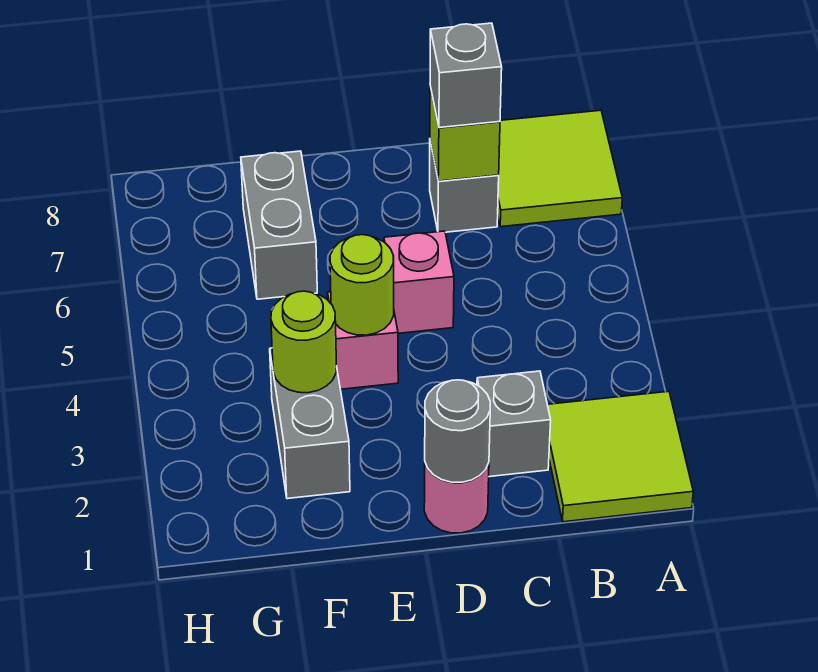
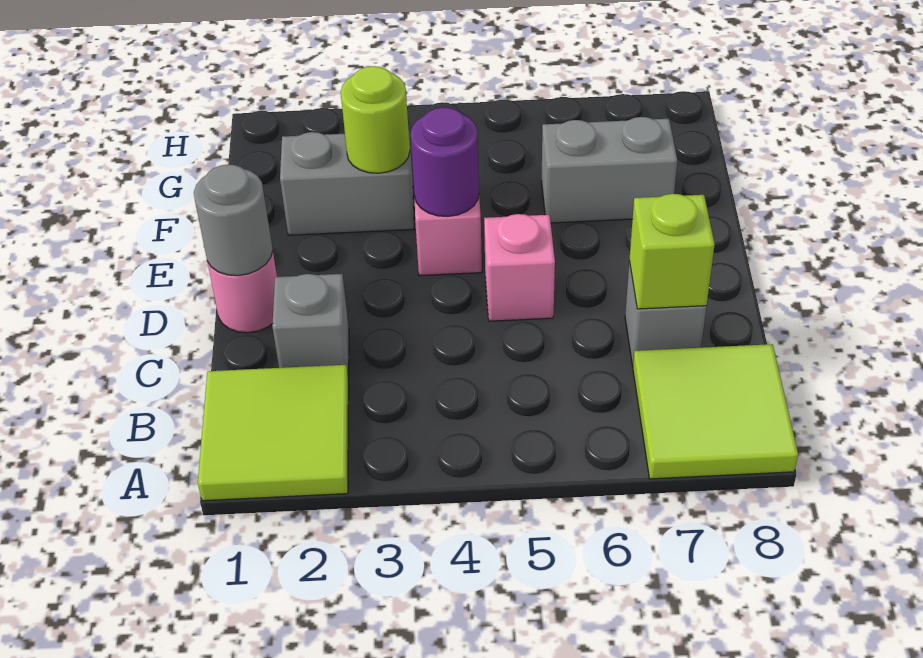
grey brick C7 level 3 -> none
lime round brick E4 level 2 -> purple round brick E4 level 2

